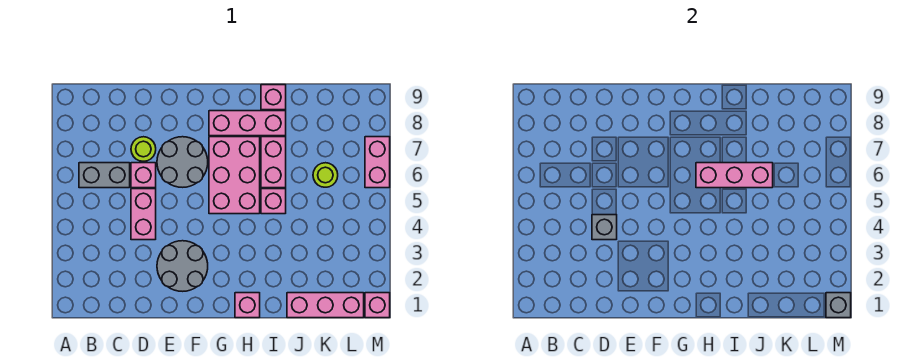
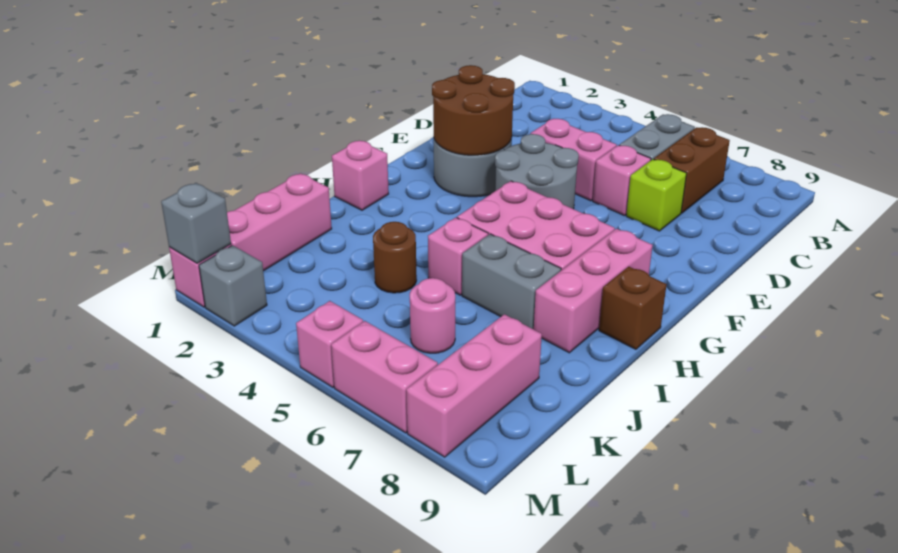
none -> brown brick B7:C7 level 1
grey brick D4 level 2 -> grey brick M2 level 1
lime round brick D7 level 1 -> lime brick D7 level 1
none -> brown round brick E2:F3 level 2
grey round brick E6:F7 level 1 -> grey round brick E4:F5 level 1
pink brick H6:J6 level 2 -> pink brick K8:M8 level 1
none -> brown brick H9 level 1
pink brick I6:I7 level 1 -> grey brick I6:I7 level 1
pink brick I9 level 1 -> pink brick M5 level 1
none -> brown round brick J4 level 1
lime round brick K6 level 1 -> pink round brick K6 level 1

